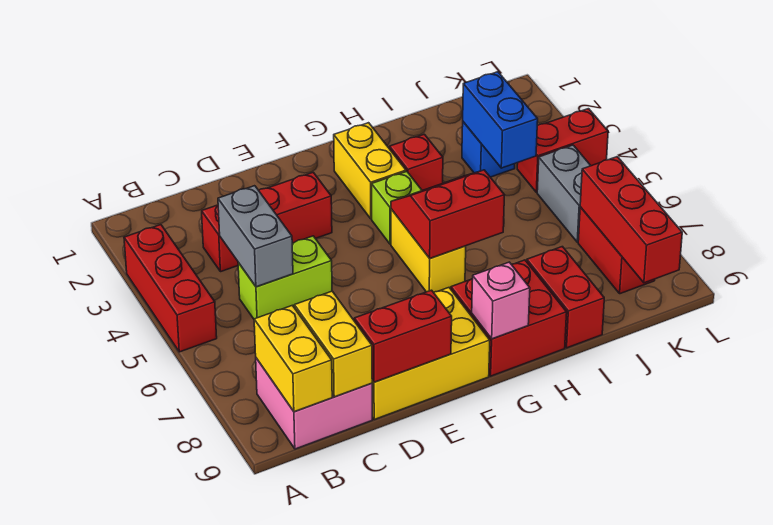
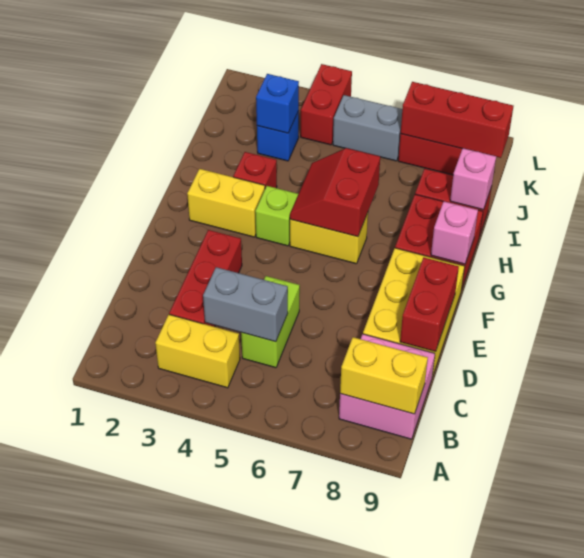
red brick A3:A5 level 1 -> none
yellow brick C8:C9 level 2 -> yellow brick B3:B4 level 1
none -> pink brick I9 level 2
blue brick J3:J4 level 2 -> blue brick J3 level 2

